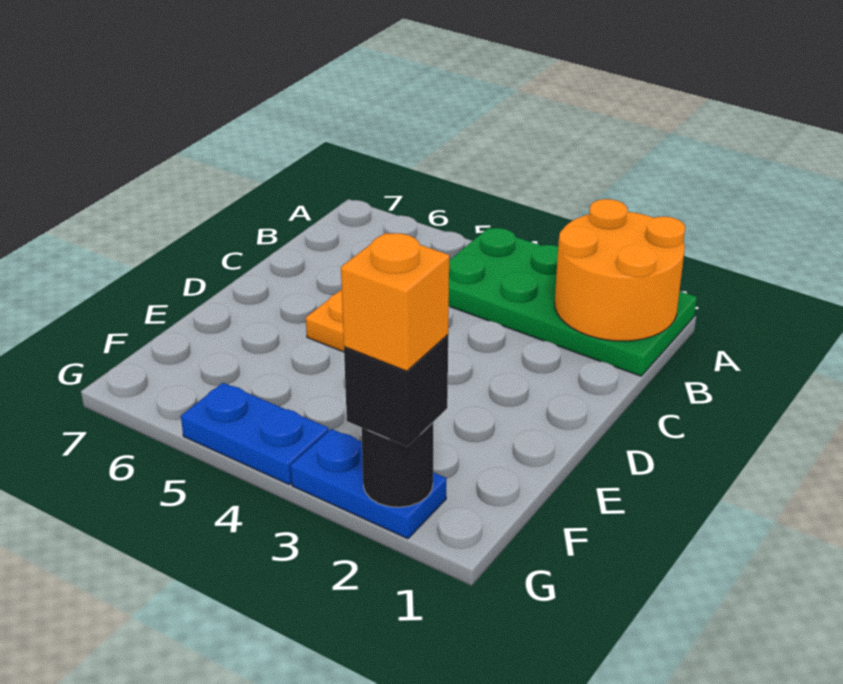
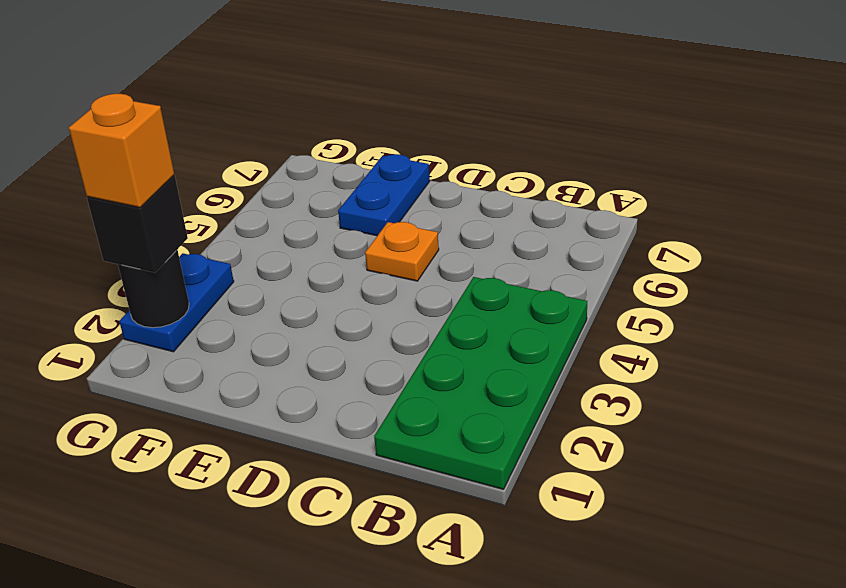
orange round brick A1:B2 level 2 -> none
blue plate G4:G5 level 1 -> blue plate E6:E7 level 1

